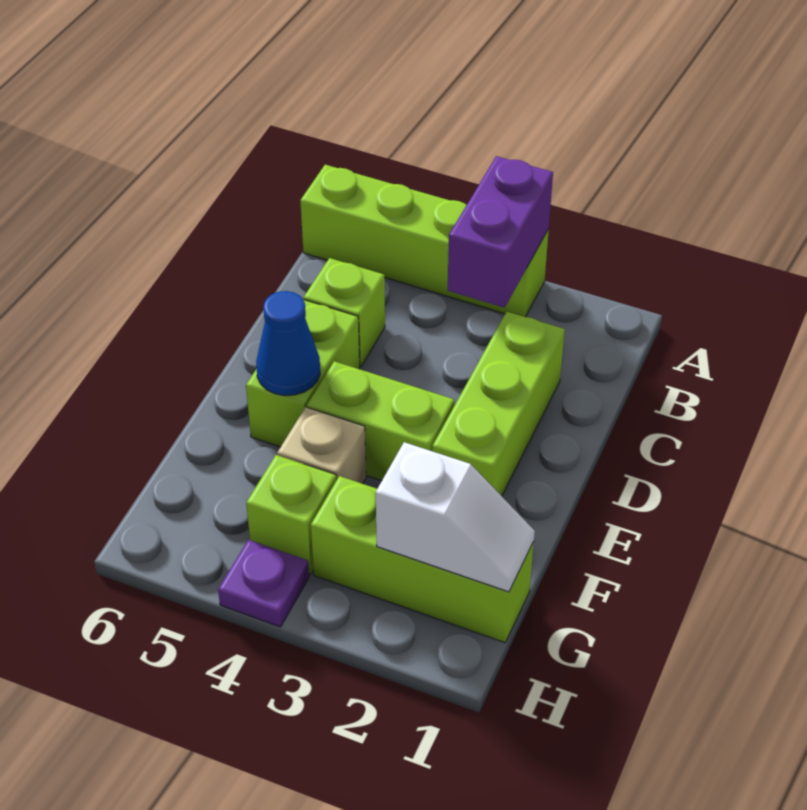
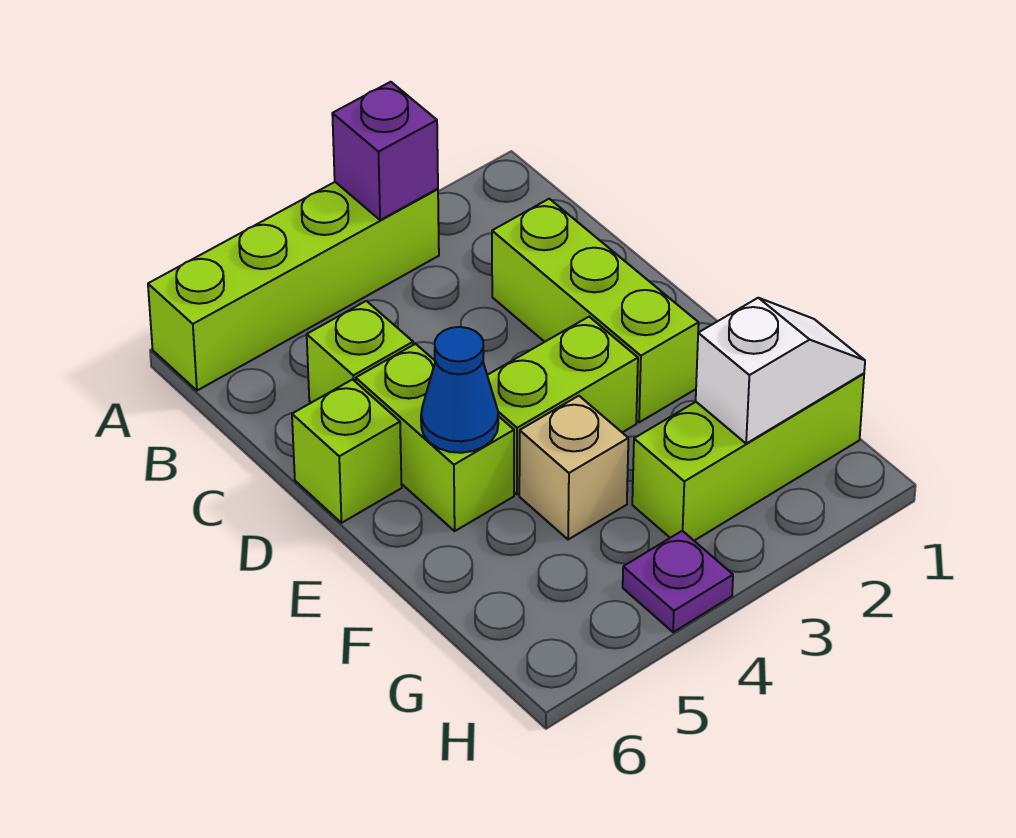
purple brick A3:B3 level 2 -> purple brick A3 level 2
lime brick G4 level 1 -> lime brick D6 level 1

